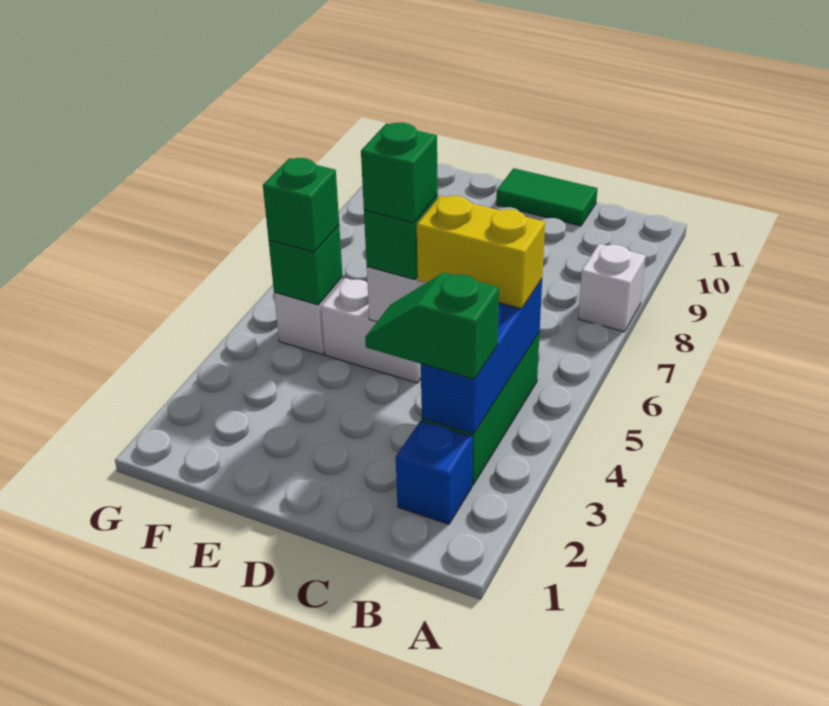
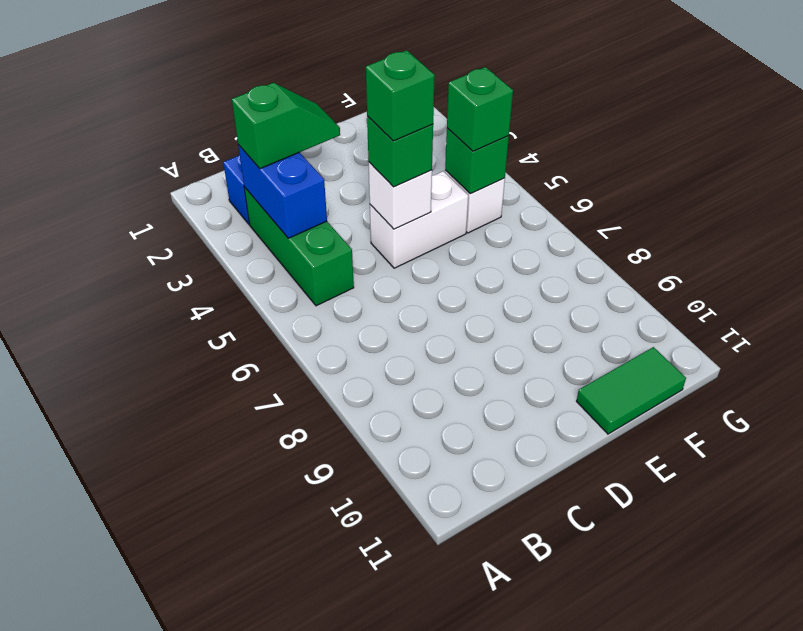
white brick A8 level 1 -> none
blue brick B3:B5 level 2 -> blue brick B3:B4 level 2
yellow brick B5:C5 level 3 -> none
green tile C11:D11 level 1 -> green tile E11:F11 level 1

